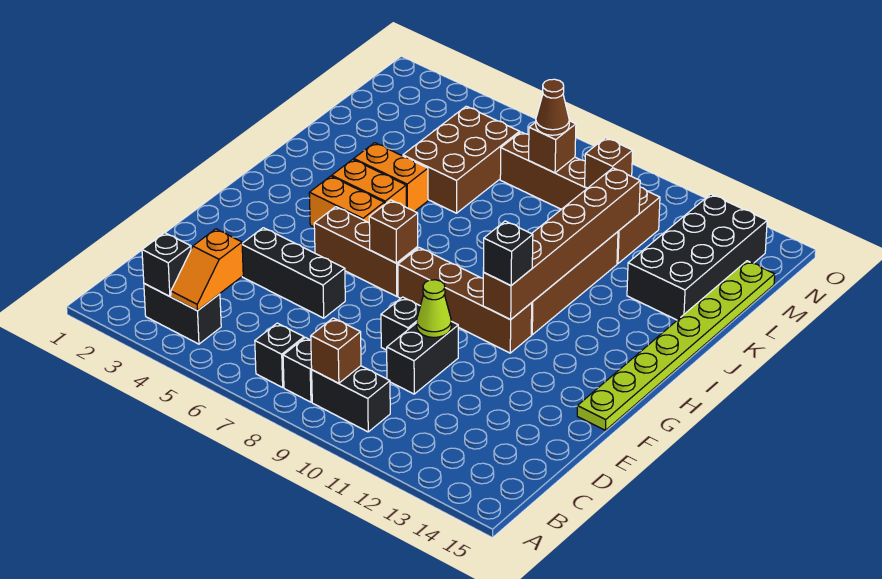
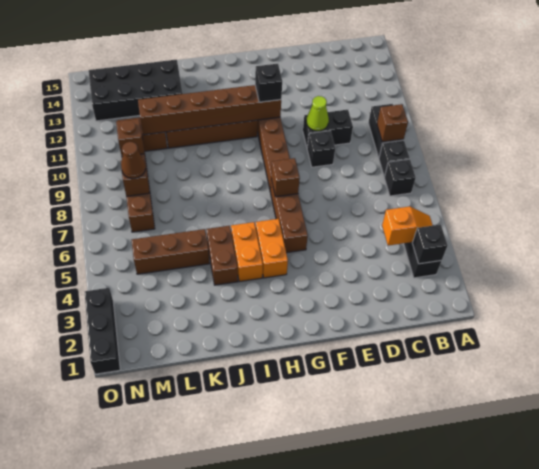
black brick E4:E6 level 1 -> black brick O1:O3 level 1
lime plate F15:M15 level 1 -> none
orange brick J4:J5 level 1 -> brown brick J4:J5 level 1
brown brick K5:M6 level 1 -> brown brick K5:M5 level 1

